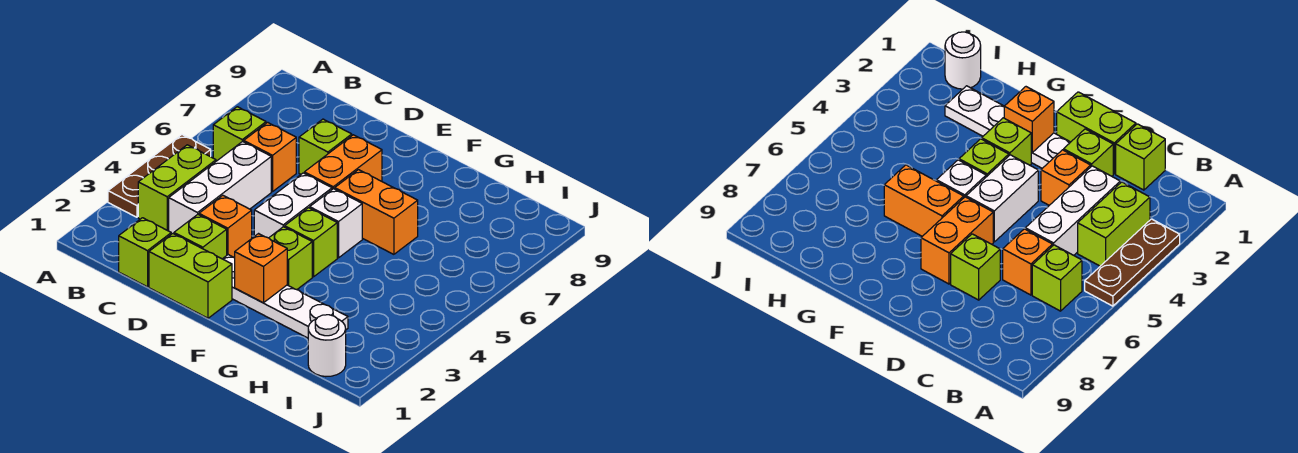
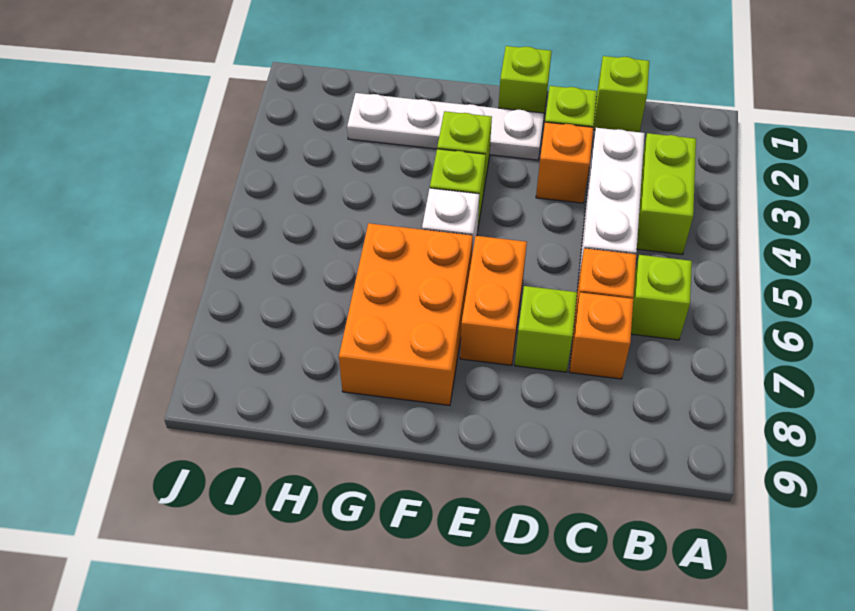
brown plate A3:A5 level 1 -> none
lime brick D1:E1 level 1 -> lime brick E1 level 1
white brick E4:E5 level 1 -> none
orange brick F2 level 2 -> orange brick C7 level 1
orange brick F6:G6 level 1 -> orange brick F6:G8 level 1
white round brick I1 level 1 -> none

